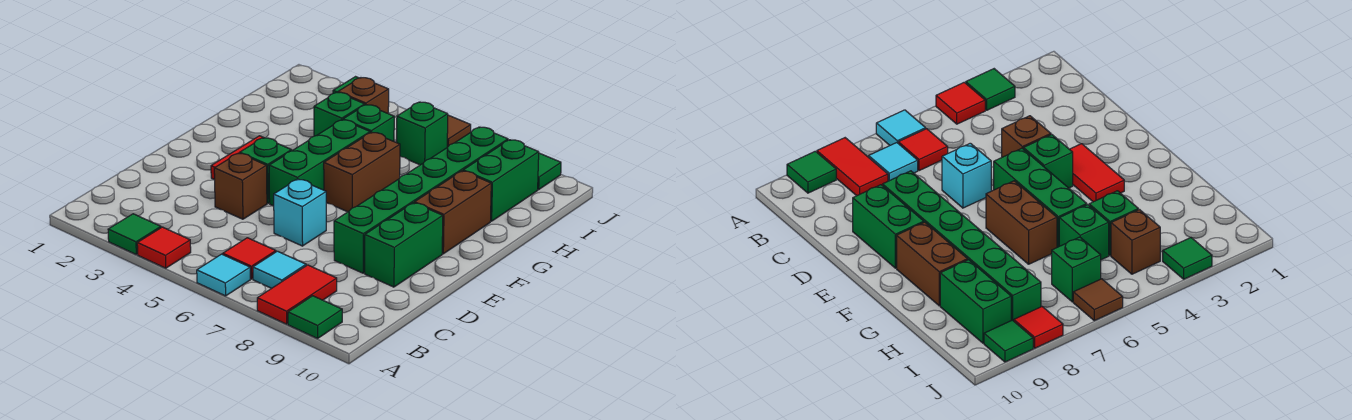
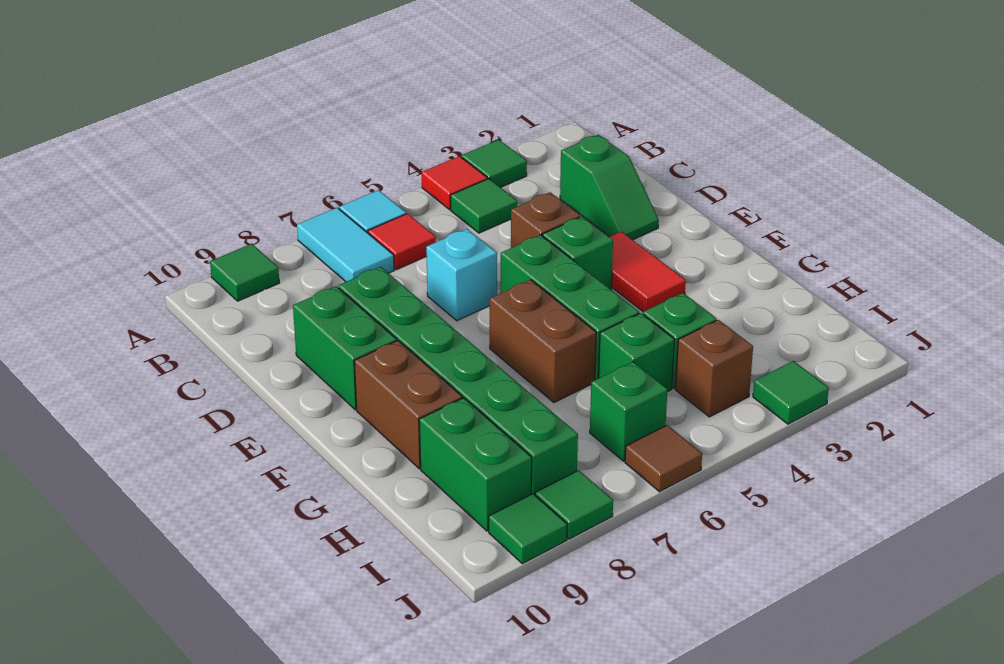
red tile A8:B8 level 1 -> none
none -> green tile B4 level 1
cyan tile B7 level 1 -> cyan tile A7:B7 level 1
none -> green slope C2:D2 level 1 top C
red tile J8 level 1 -> green tile J8 level 1

